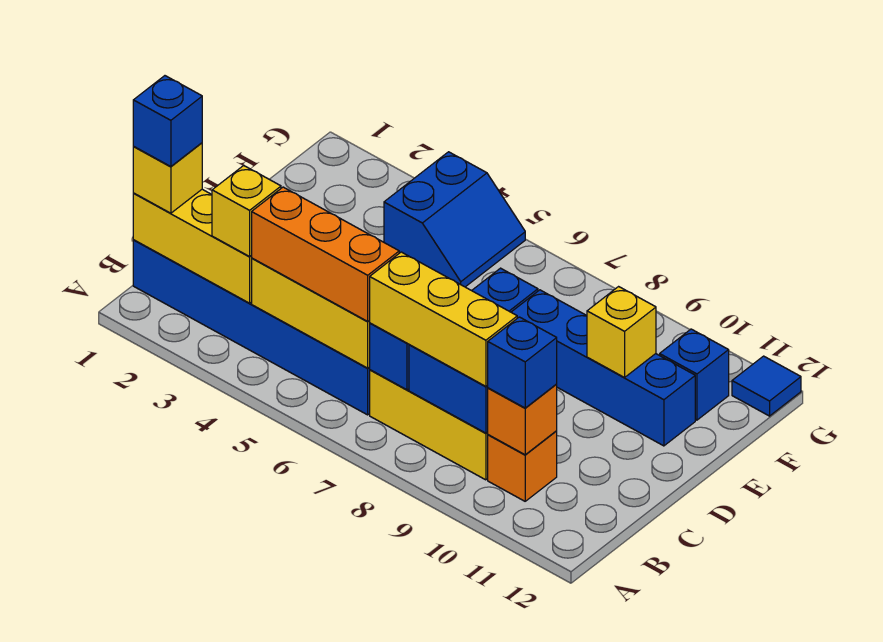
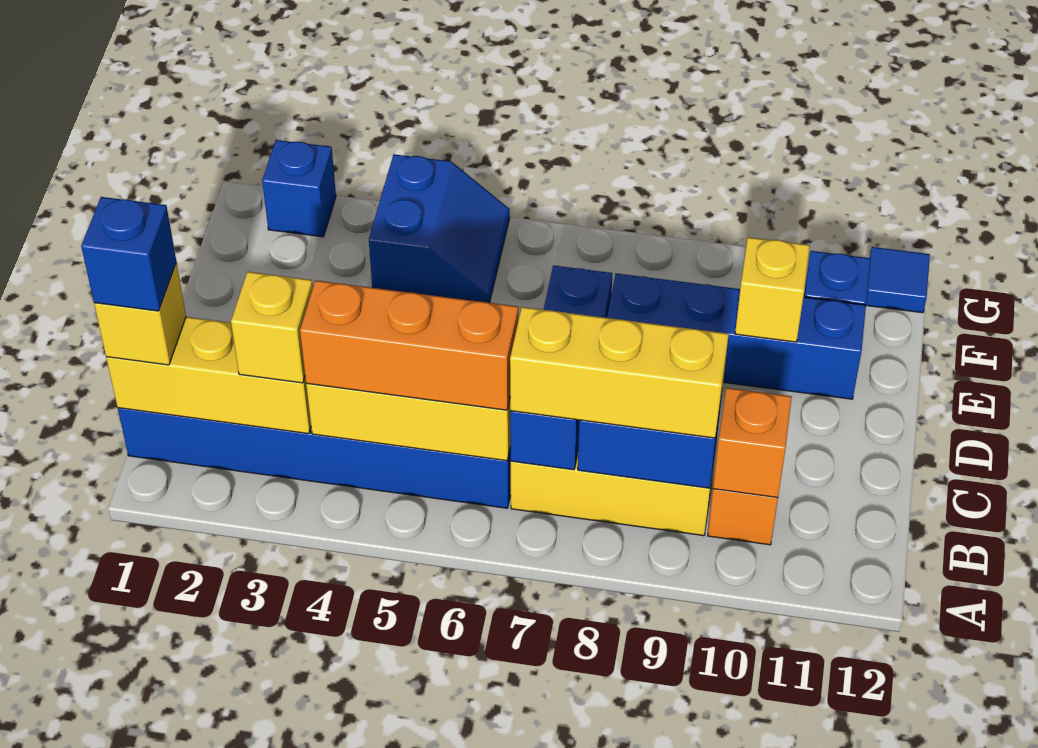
blue brick B10 level 3 -> blue brick G2 level 1

